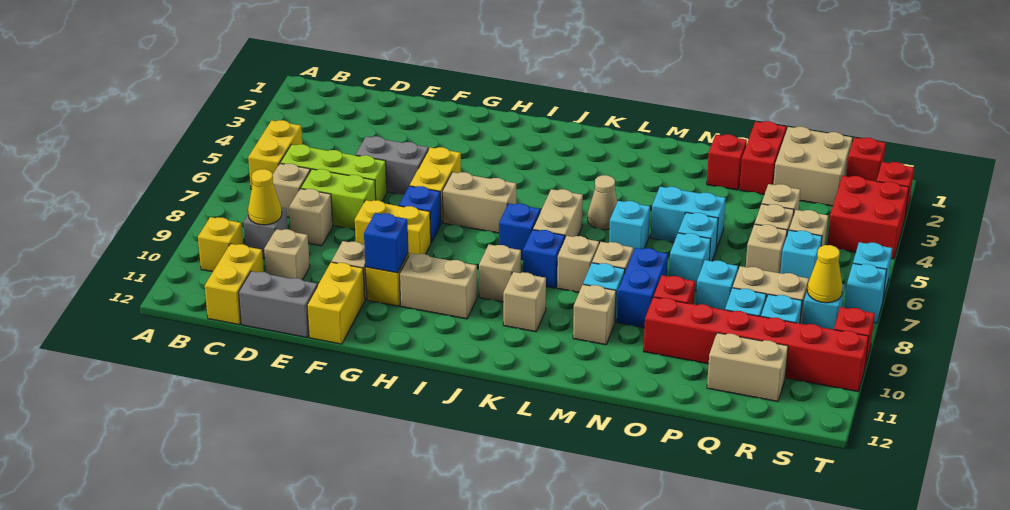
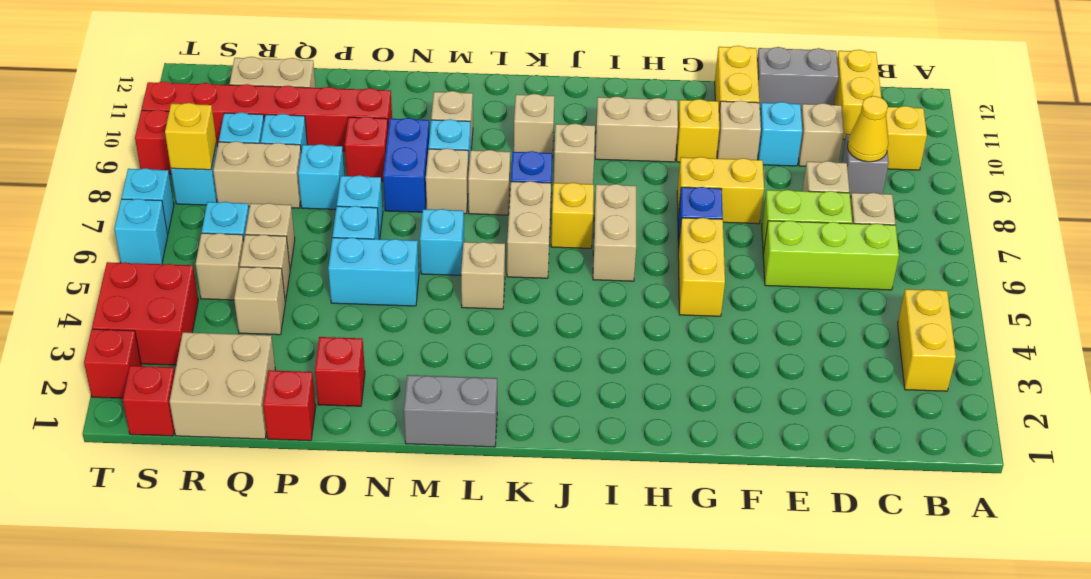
yellow brick B5:B6 level 1 -> yellow brick B3:B4 level 1
grey brick E5:F5 level 1 -> grey brick L1:M1 level 1
none -> cyan brick E10 level 1
blue brick G10 level 2 -> none
tan brick H6:I6 level 1 -> tan brick I6:I7 level 1
blue brick J7 level 1 -> yellow brick J7 level 1
tan cone L5 level 1 -> tan brick L5 level 1
red brick P1:P2 level 1 -> red brick P1 level 1
yellow cone S8 level 2 -> yellow brick S8 level 2

